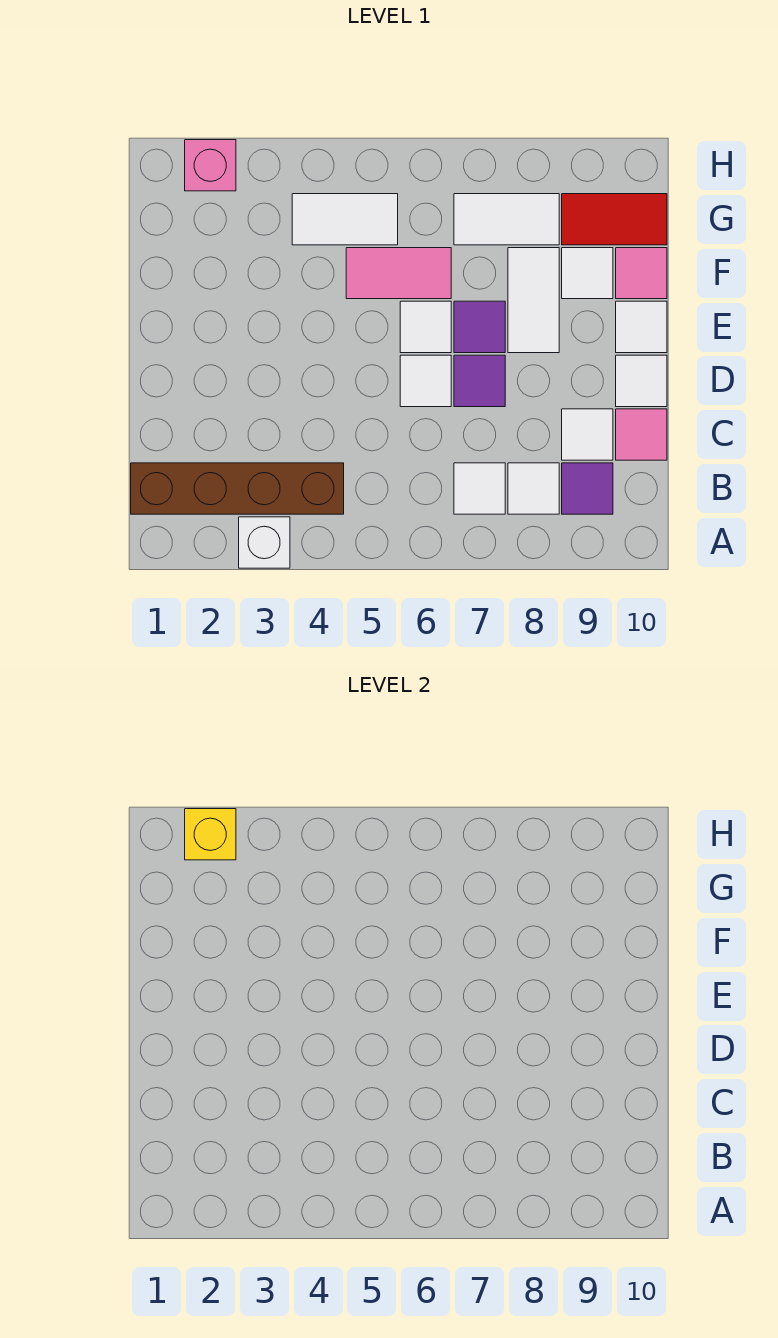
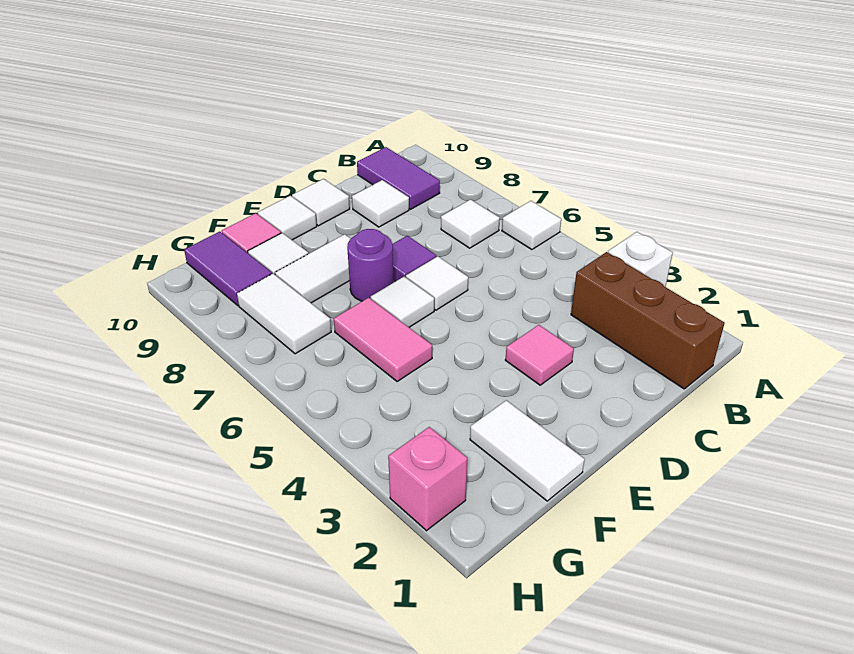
brown brick B1:B4 level 1 -> brown brick B1:B3 level 1
white tile B8 level 1 -> white tile A6 level 1
purple tile B9 level 1 -> purple tile B9:B10 level 1
pink tile C10 level 1 -> pink tile D3 level 1
purple tile E7 level 1 -> purple round brick E7 level 1
white tile G4:G5 level 1 -> white tile F1:F2 level 1
red tile G9:G10 level 1 -> purple tile G9:G10 level 1
yellow brick H2 level 2 -> none

